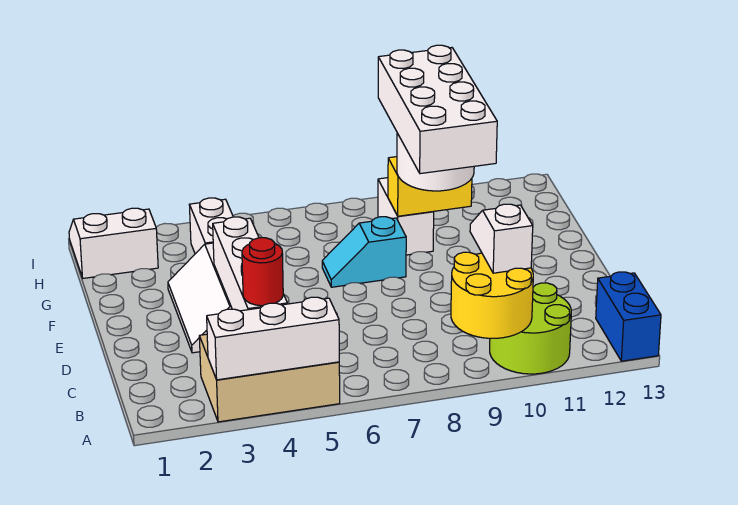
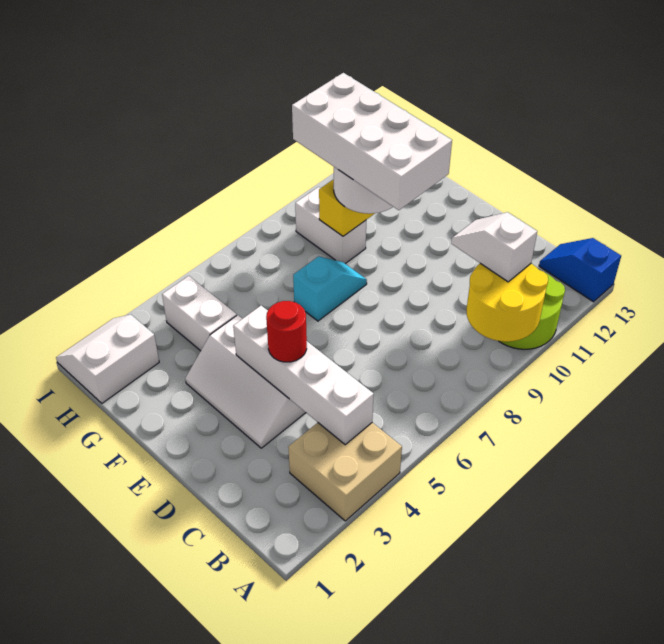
tan brick A3:B5 level 1 -> tan brick A3:B4 level 1
white brick A3:A5 level 2 -> none
blue brick A13:B13 level 1 -> blue slope A13:B13 level 1 top A
red round brick B4 level 3 -> red round brick D4 level 3
cyan slope F7:F8 level 1 top 8 -> cyan slope F7:F8 level 1 top 7

